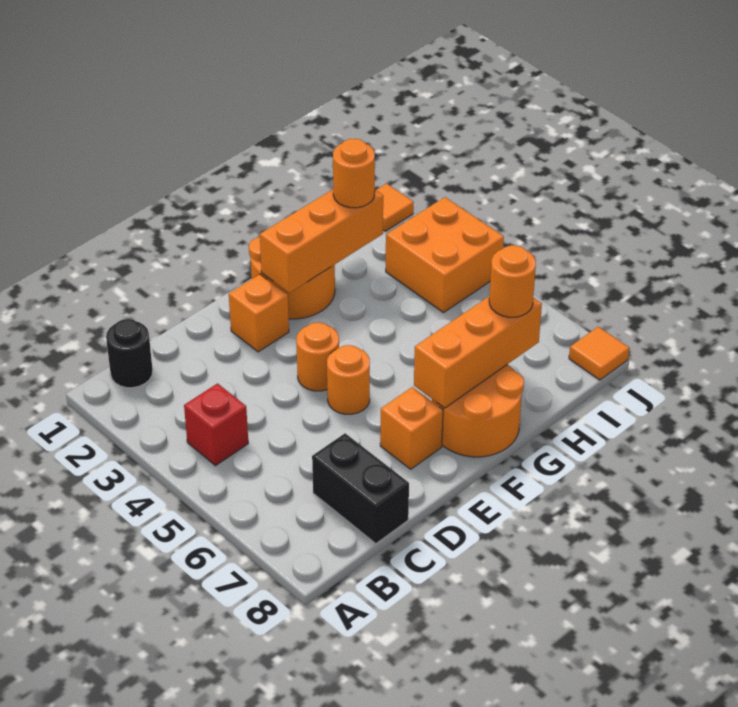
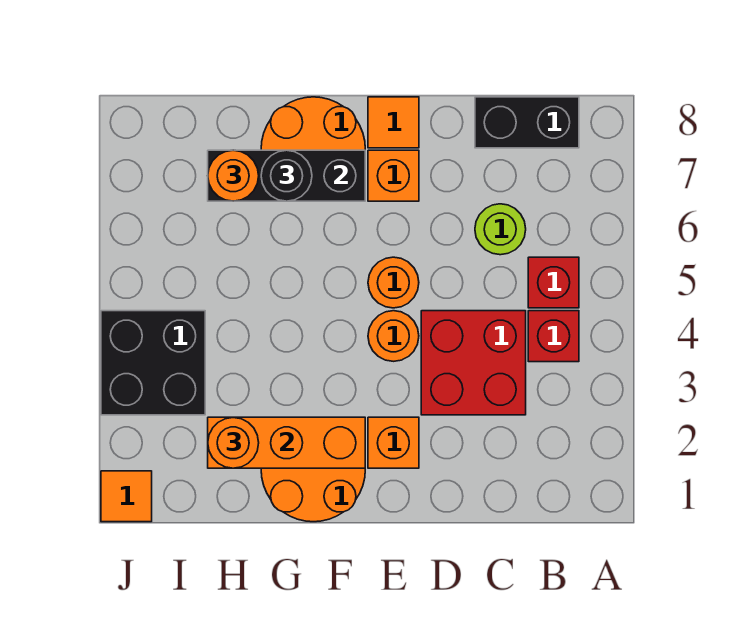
black round brick B1 level 1 -> black round brick G7 level 3
none -> red brick B5 level 1
none -> red brick C3:D4 level 1
none -> lime round brick C6 level 1
black brick C7:C8 level 1 -> black brick B8:C8 level 1
orange brick F7:H7 level 2 -> black brick F7:H7 level 2
orange brick I3:J4 level 1 -> black brick I3:J4 level 1
orange tile J8 level 1 -> orange tile E8 level 1

